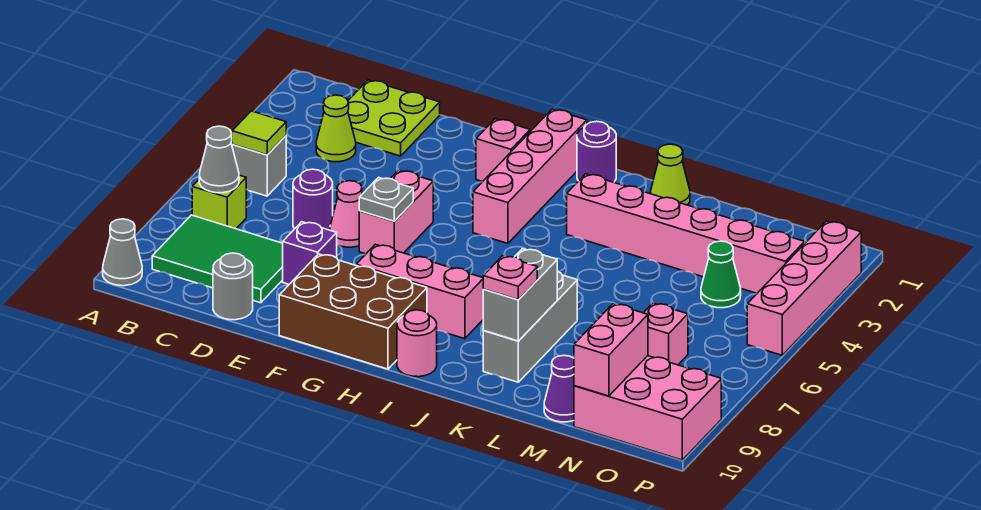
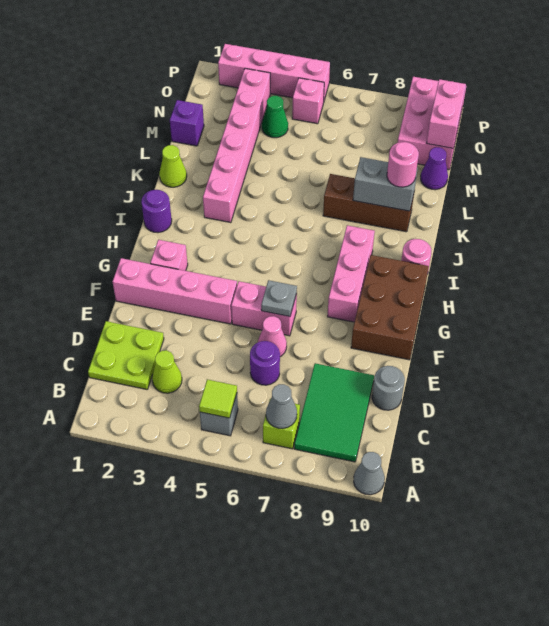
purple brick E8 level 1 -> purple brick M1 level 1
pink brick H1:H4 level 1 -> pink brick F1:F4 level 1
grey brick K7:K9 level 1 -> brown brick K7:K9 level 1
pink plate K9 level 3 -> pink round brick K9 level 3
pink brick N7 level 1 -> pink brick O5 level 1
pink brick N9:N10 level 2 -> pink brick N10:O10 level 2

